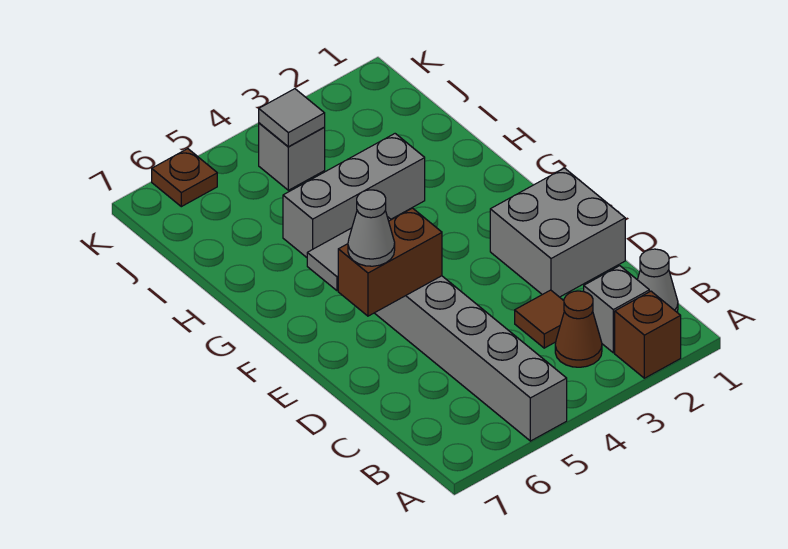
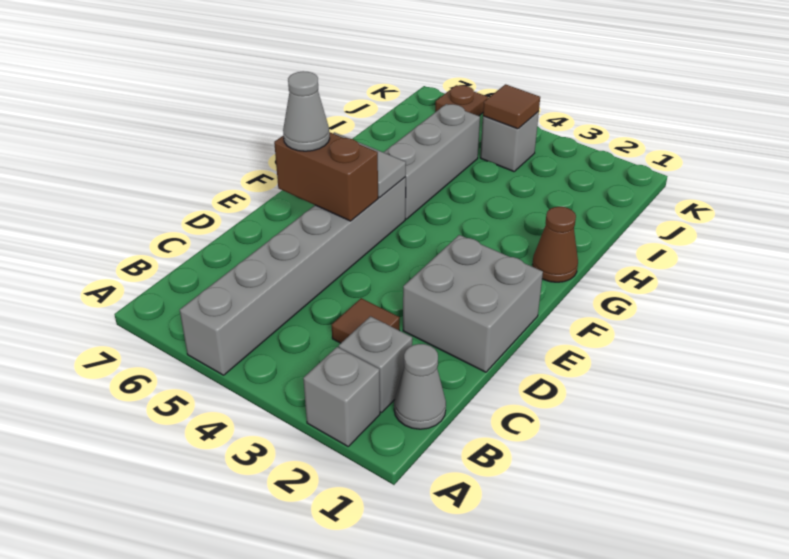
brown brick A2 level 1 -> grey brick A2 level 1
brown cone B3 level 1 -> brown cone G1 level 1
grey brick H3:H5 level 1 -> grey brick G5:I5 level 1
grey tile J4 level 2 -> brown tile J4 level 2

